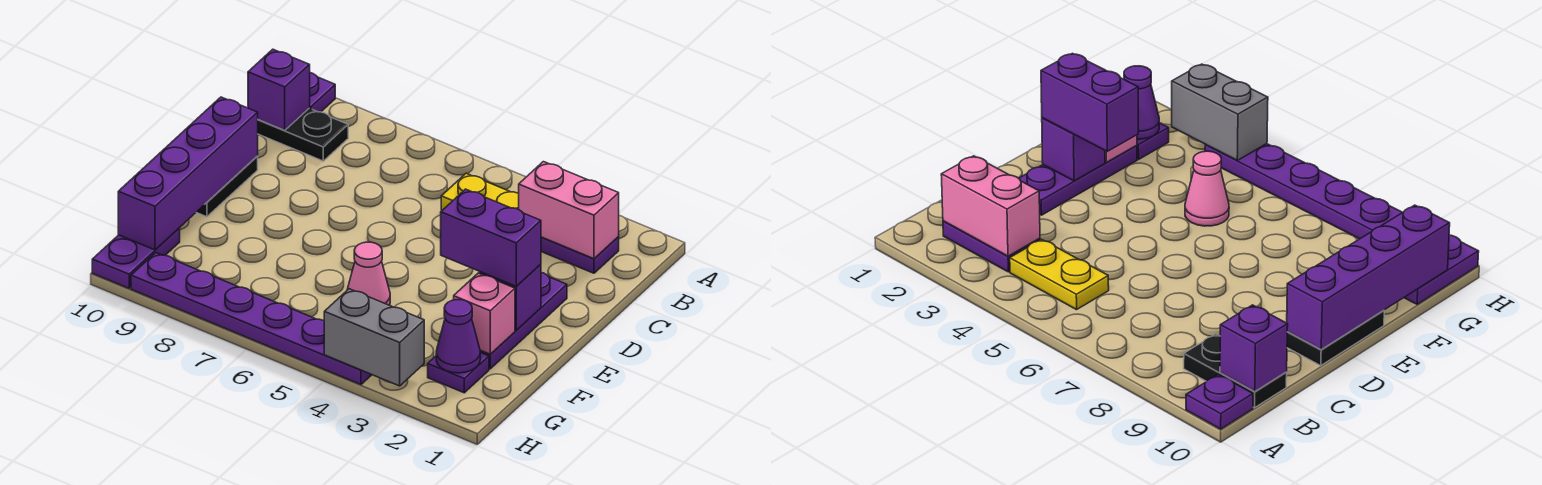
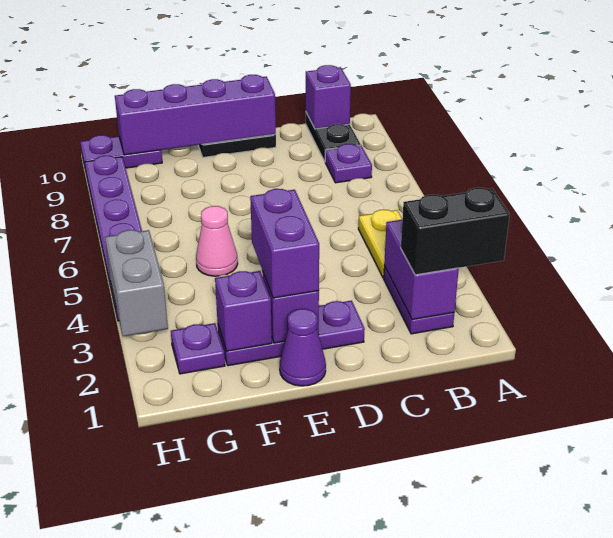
none -> black brick A2:B2 level 3
purple plate A10 level 1 -> purple plate B8 level 1
pink brick B2:B3 level 2 -> purple brick B2:B3 level 2
pink brick F2 level 2 -> purple brick F2 level 2
purple cone G2 level 2 -> purple cone E1 level 1

